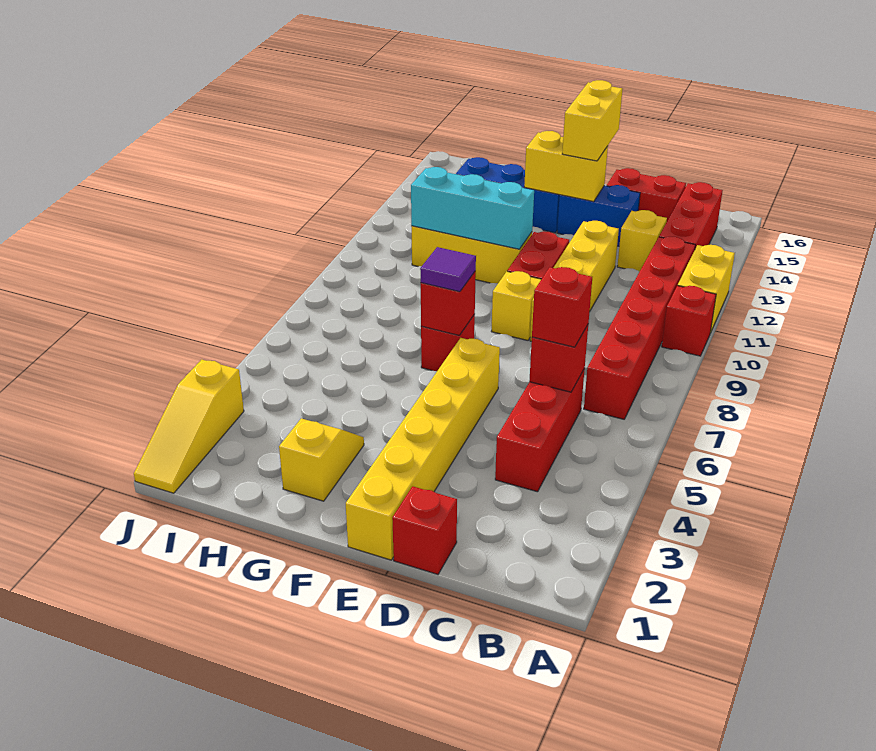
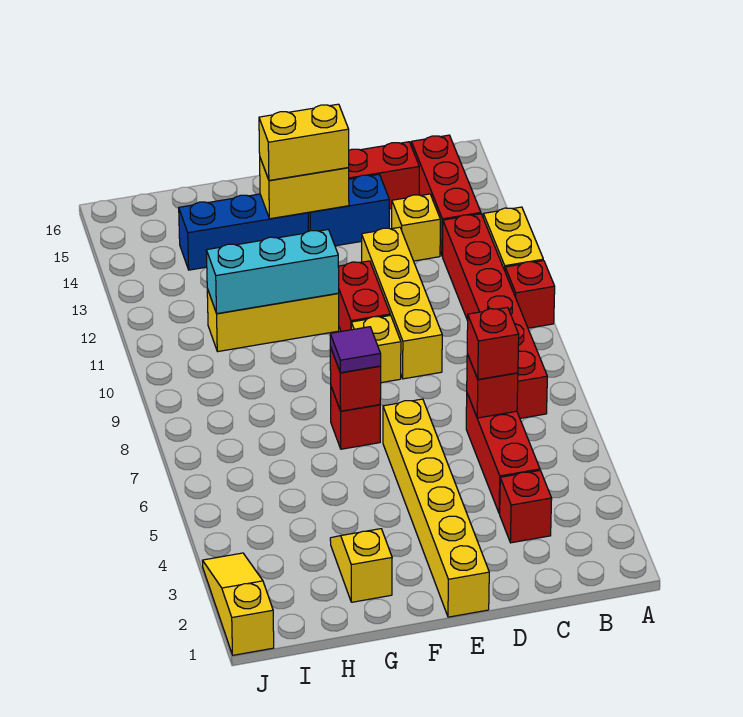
red brick D1 level 1 -> red brick C3 level 1
yellow brick E14:E15 level 3 -> yellow brick E14:F14 level 3
yellow slope J1:J3 level 1 top 3 -> yellow slope J1:J3 level 1 top 1

